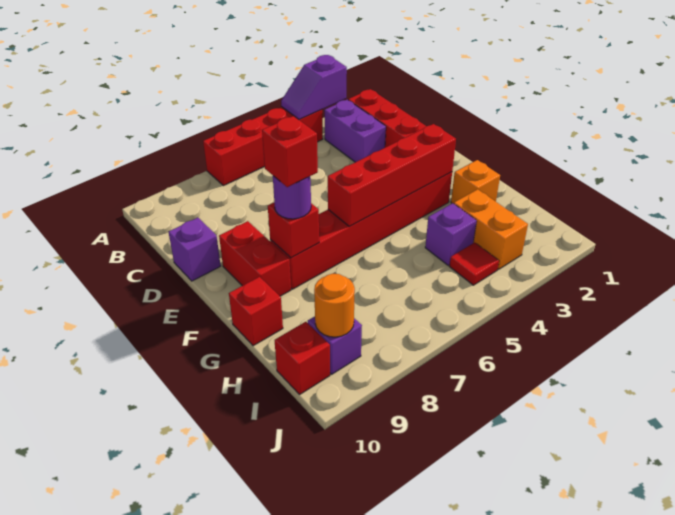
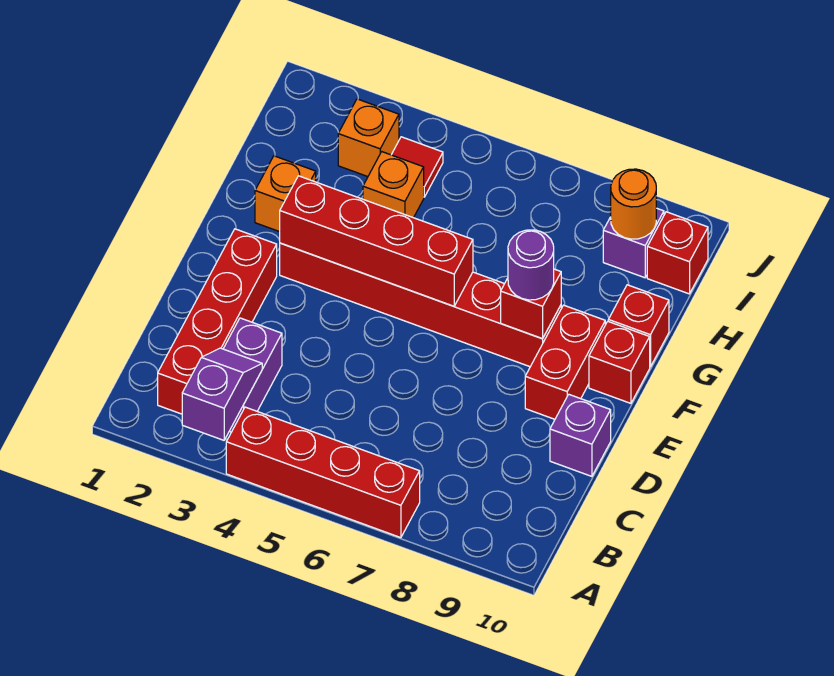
purple slope A3:A4 level 2 top 3 -> purple slope A3:B3 level 2 top A
red brick F8 level 4 -> red brick F10 level 1
orange brick H3:I3 level 1 -> orange brick I3 level 1
purple brick H4 level 1 -> orange brick H4 level 1

